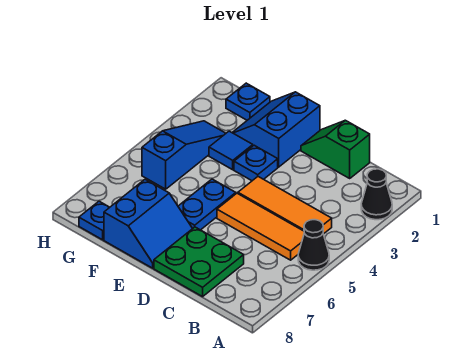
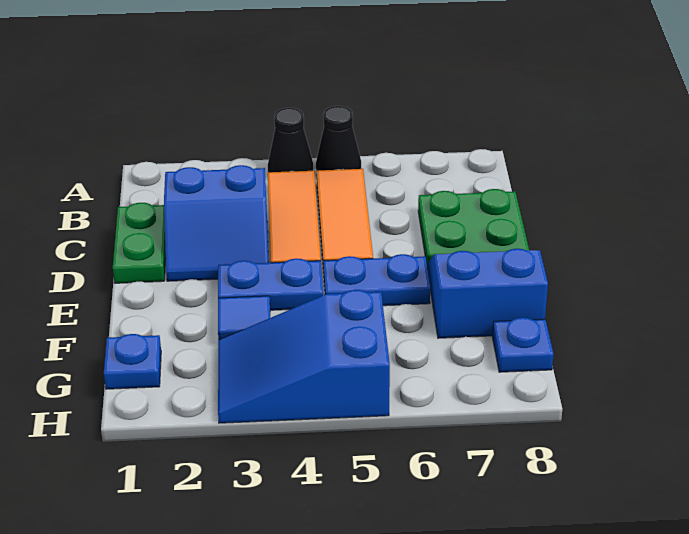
black cone A2 level 1 -> black cone A4 level 1
green slope C1:D1 level 1 top C -> green plate C1:D1 level 1
blue slope E1:F2 level 1 top E -> blue slope C2:D3 level 1 top C
blue plate E3 level 1 -> blue plate E3:E4 level 1
blue slope G3:G5 level 1 top 5 -> blue slope G3:H5 level 1 top 5

